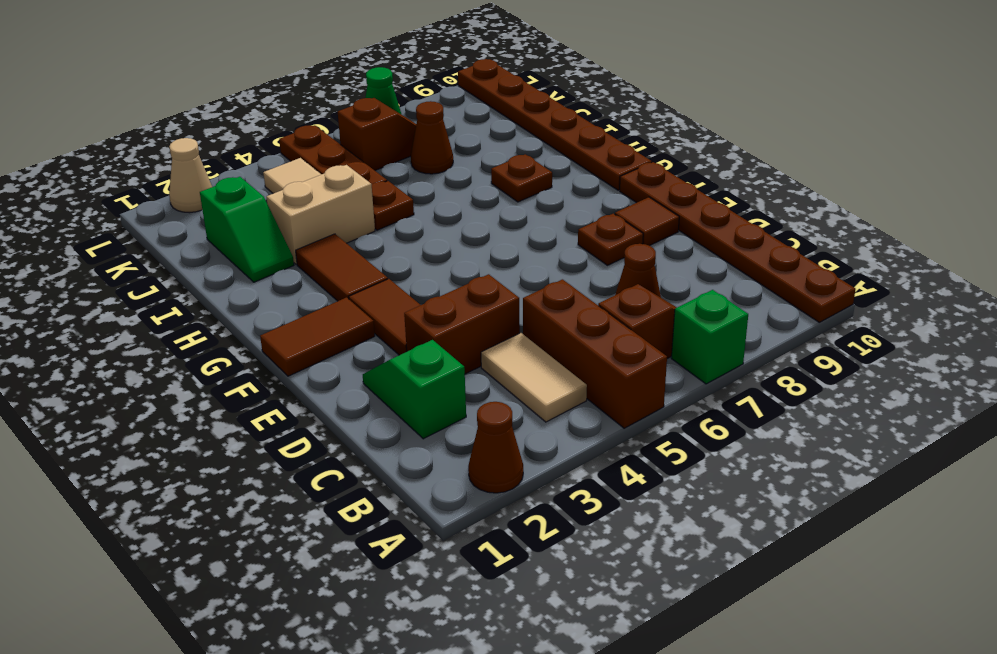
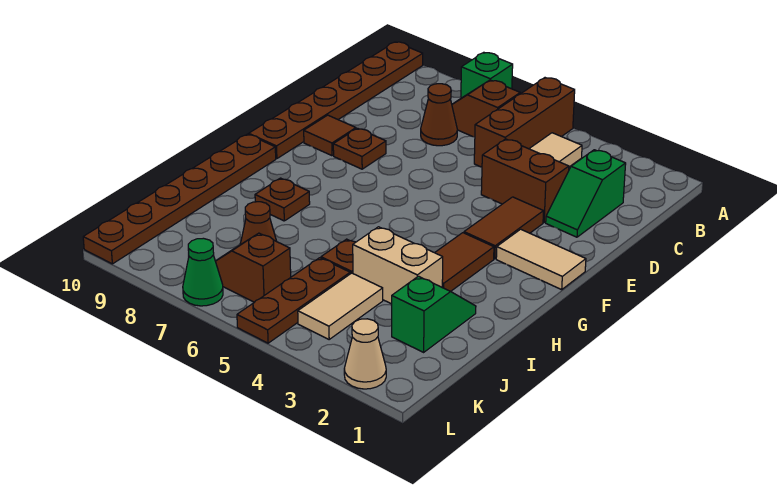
brown cone A2 level 1 -> none
brown tile F1:F2 level 1 -> tan tile F1:F2 level 1

